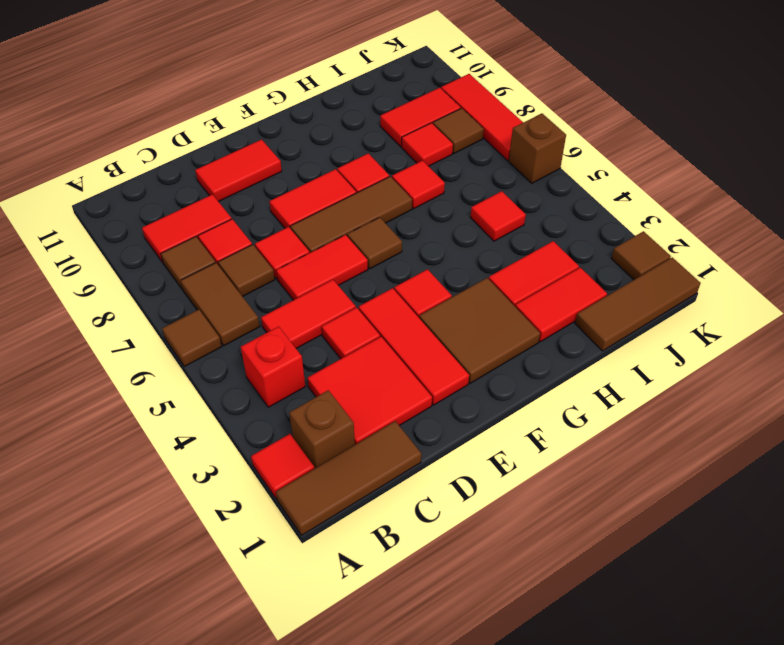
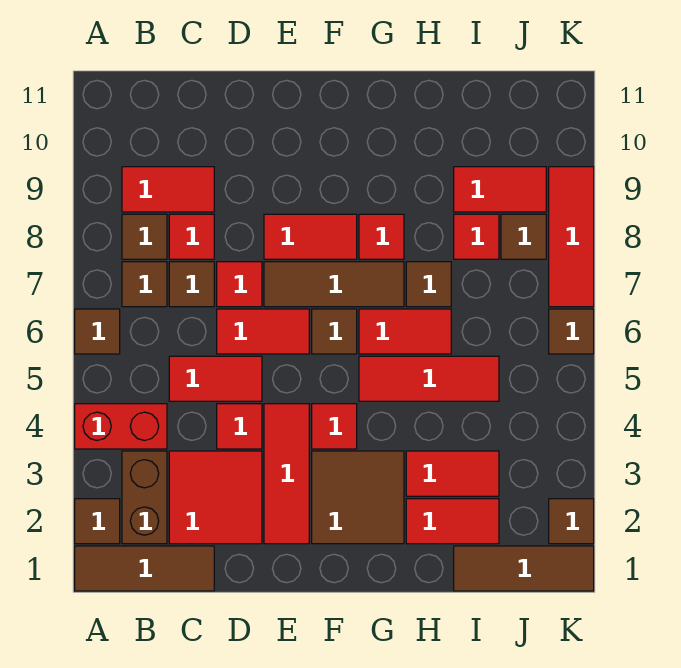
red tile A2 level 1 -> brown tile A2 level 1
brown brick B2 level 1 -> brown brick B2:B3 level 1
red brick B4 level 1 -> red brick A4:B4 level 1
brown tile B6:B7 level 1 -> brown tile B7 level 1
red tile D10:E10 level 1 -> red tile G6:H6 level 1
red tile H7 level 1 -> brown tile H7 level 1
red tile I5 level 1 -> red tile G5:I5 level 1
brown brick K6 level 1 -> brown tile K6 level 1

